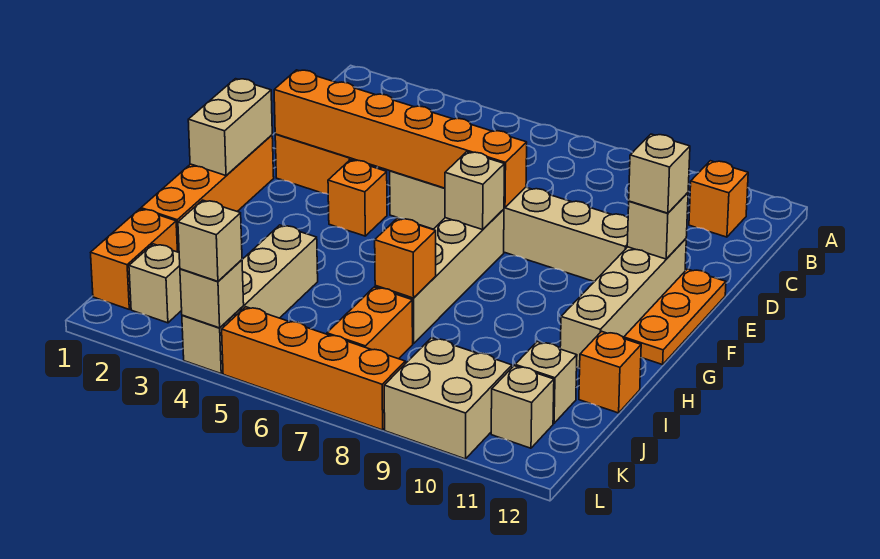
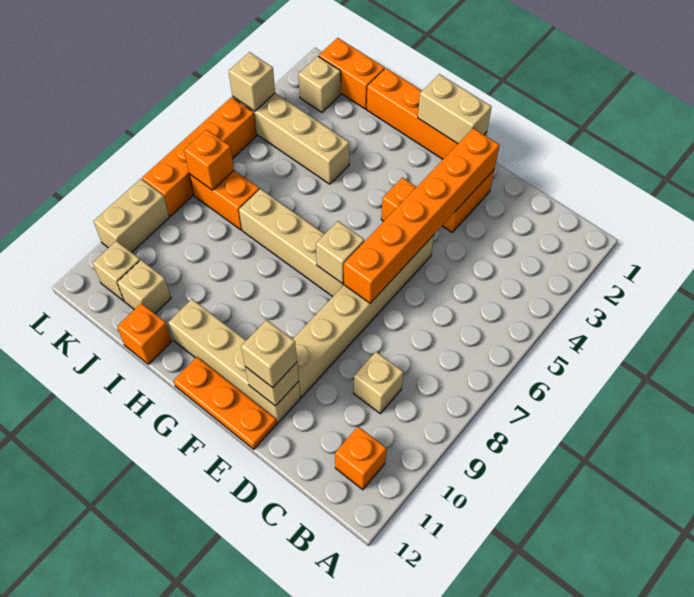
orange brick I7 level 2 -> orange brick K7 level 2
tan brick K9:L10 level 1 -> tan brick L9:L10 level 1
tan brick L4 level 3 -> tan brick C9 level 1

